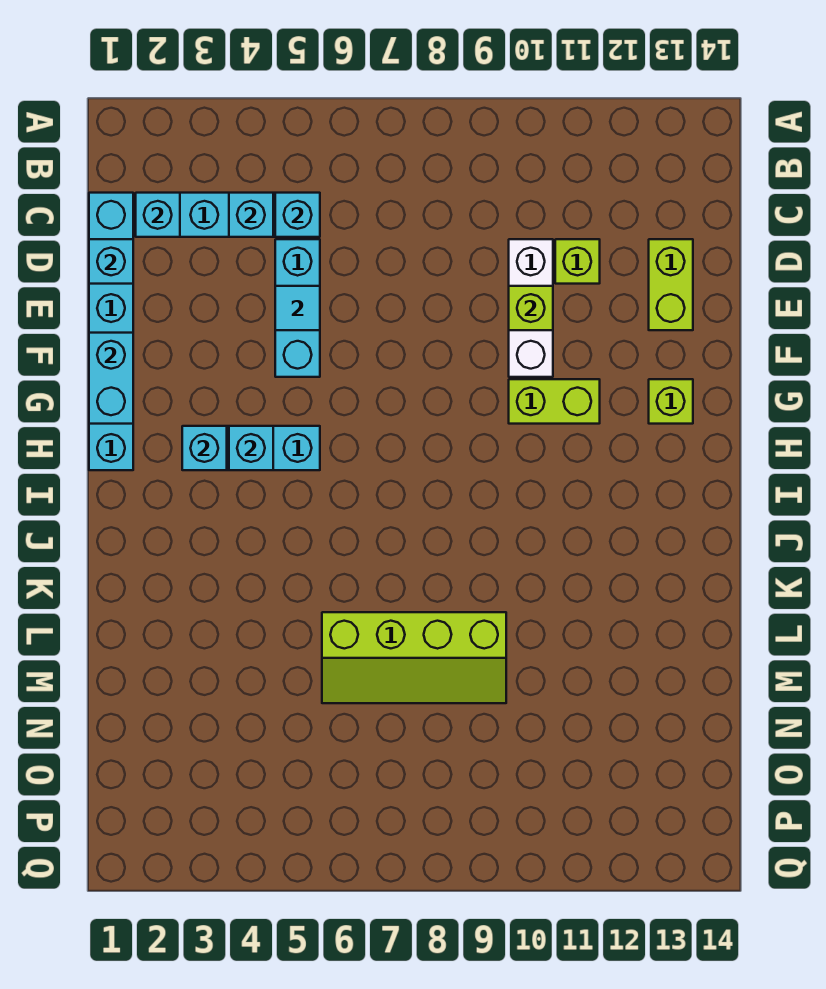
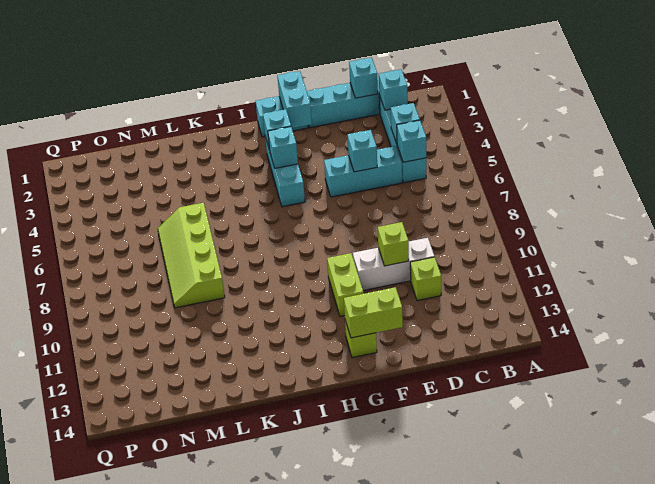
lime brick D13:E13 level 1 -> lime brick F13:G13 level 2
cyan tile E5 level 2 -> cyan brick E5 level 2
cyan brick F1:G1 level 2 -> cyan brick G1:G2 level 2

